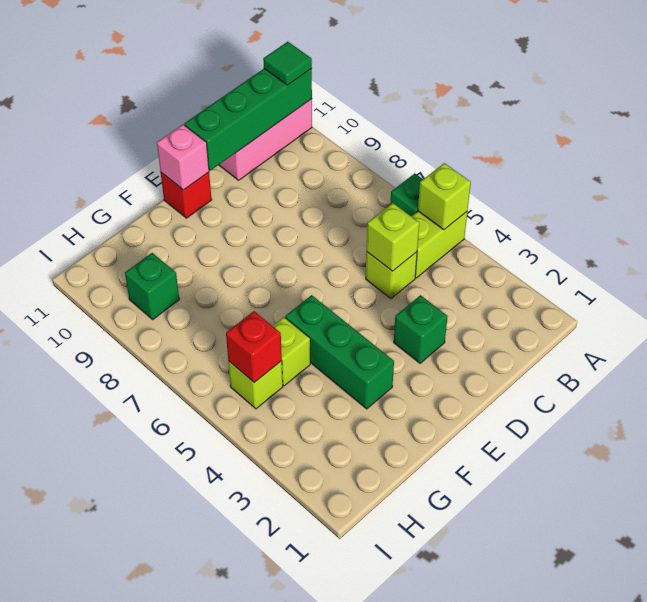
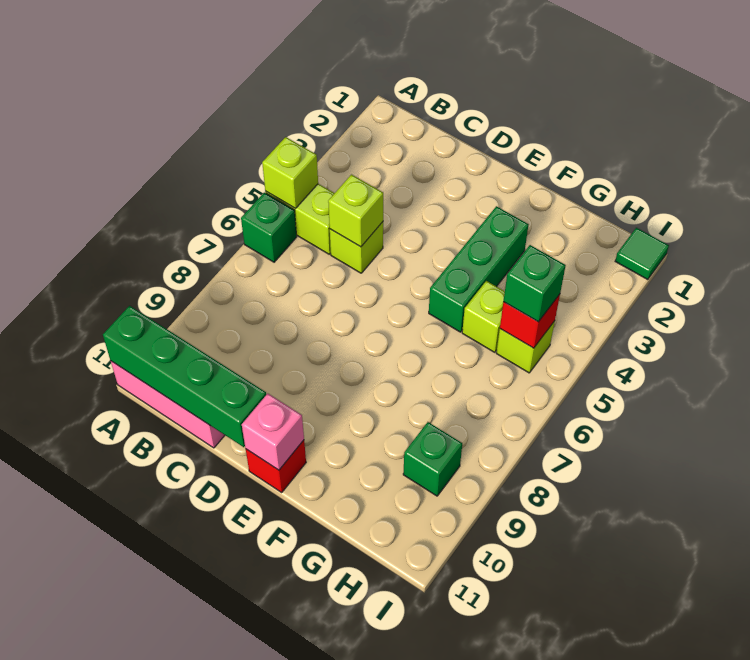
green tile A11 level 3 -> green tile I1 level 1
green brick D3 level 1 -> green brick H5 level 3

